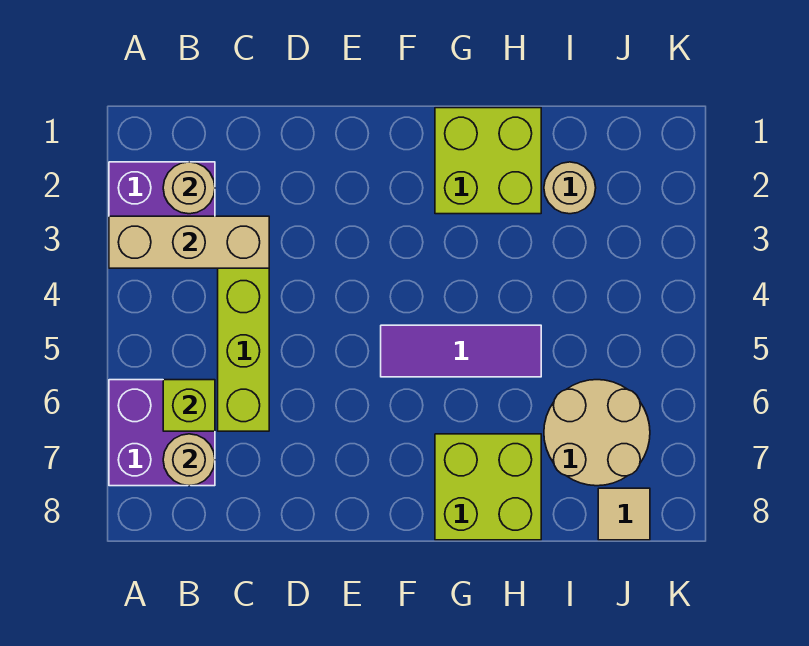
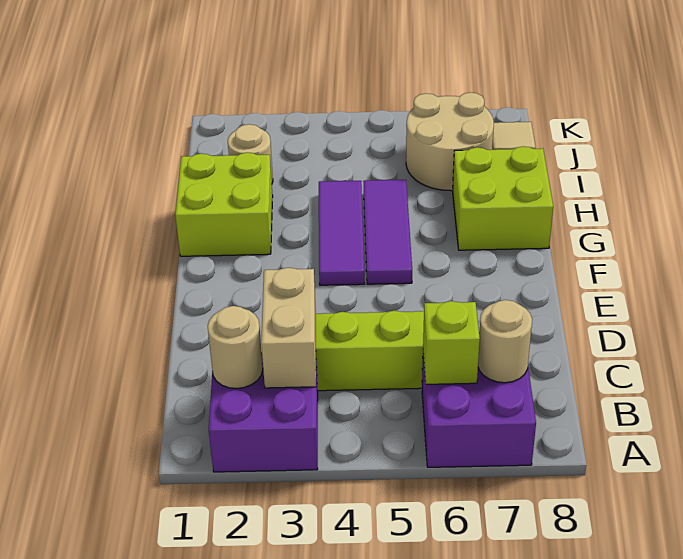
tan brick A3:C3 level 2 -> tan brick B3:C3 level 2
none -> purple tile F4:H4 level 1

